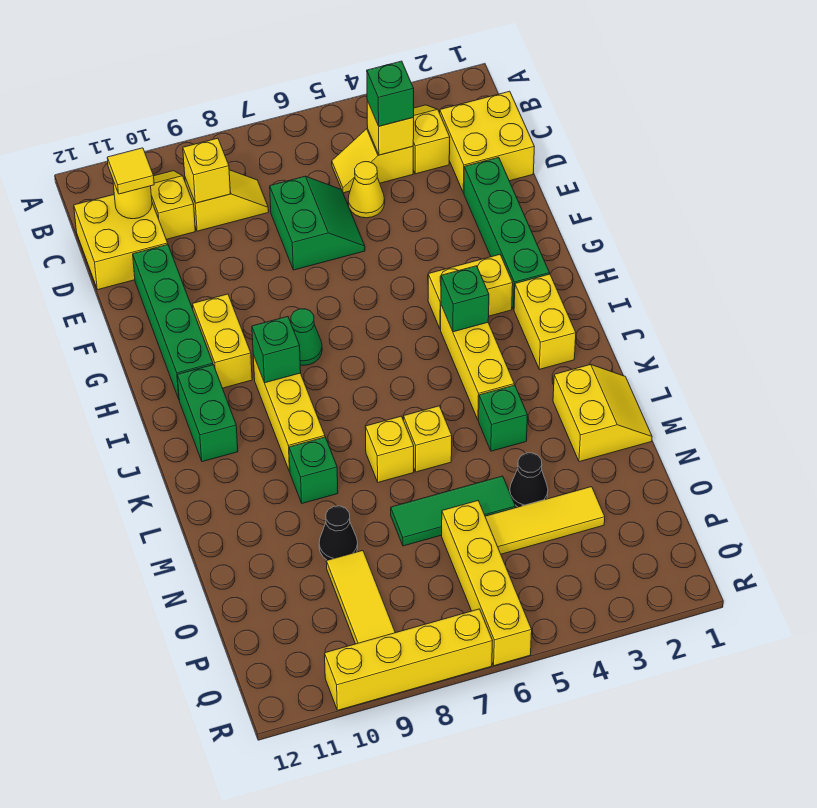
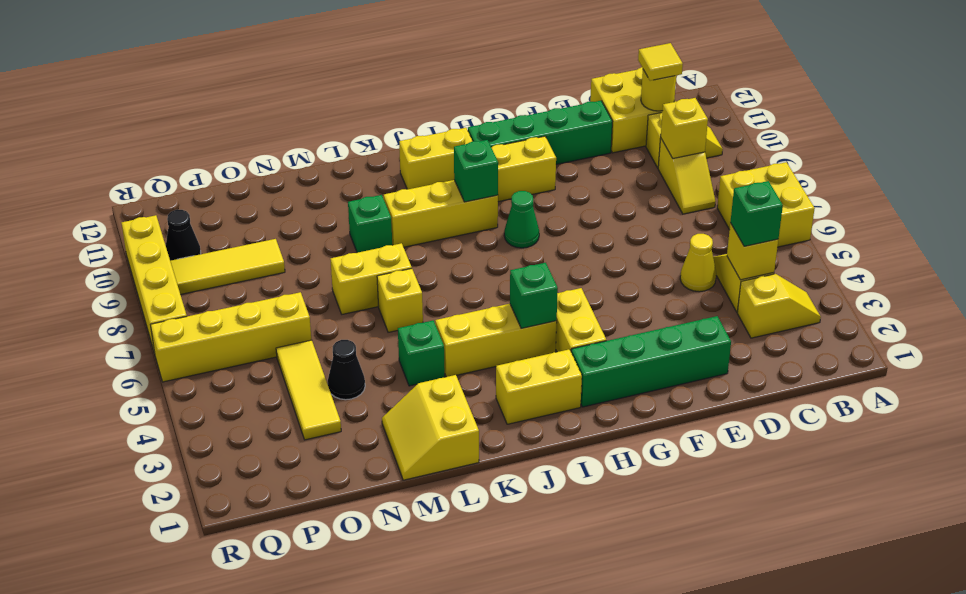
yellow brick C1:D2 level 1 -> yellow brick A6:B7 level 1
green slope D6:E7 level 1 top 7 -> none
green brick I11:J11 level 1 -> yellow brick I11:J11 level 1
yellow slope L1:M2 level 1 top 2 -> yellow slope L1:M2 level 1 top L
yellow brick L7 level 1 -> yellow brick L7:M7 level 1
green tile N5:N7 level 1 -> none
black cone N9 level 1 -> black cone Q10 level 1

